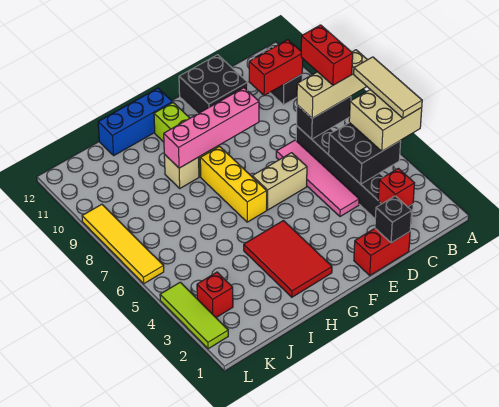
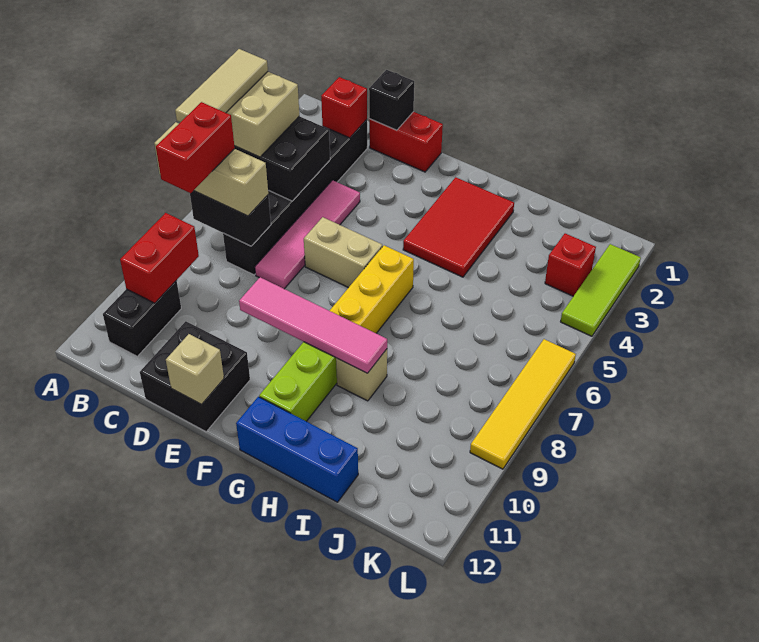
red brick B10:C10 level 2 -> red brick B9:B10 level 2
pink brick E9:H9 level 2 -> pink tile E9:H9 level 2
none -> tan brick E12 level 2

